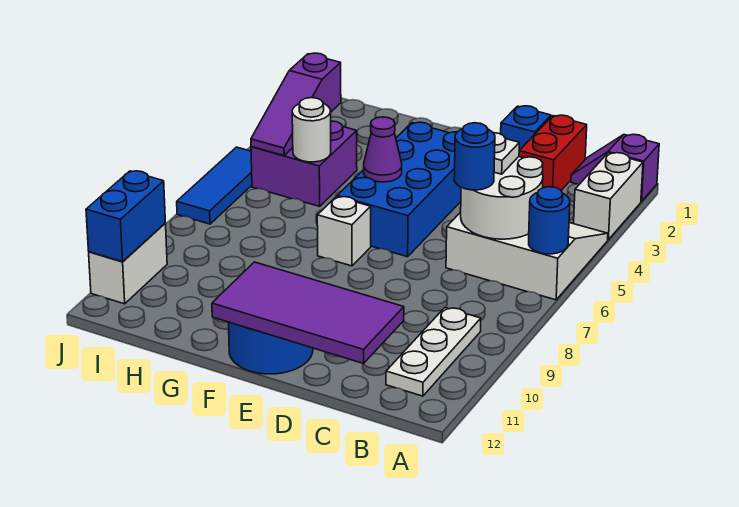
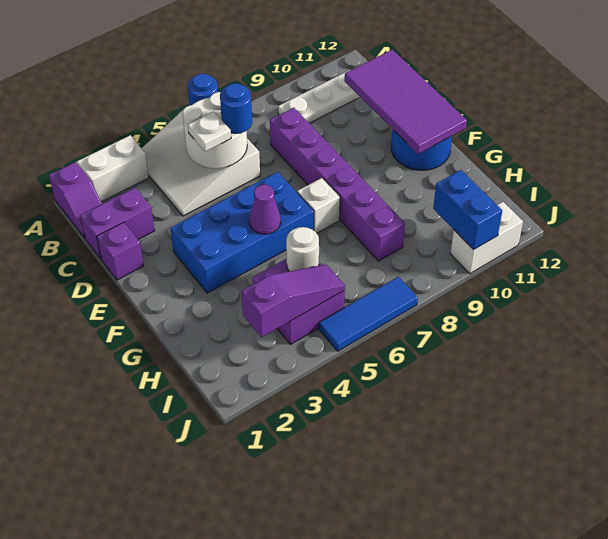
red brick C1:C2 level 1 -> purple brick C1:C2 level 1
none -> purple brick C8:H8 level 1
blue brick D1 level 1 -> purple brick D1 level 1
blue brick J10:J11 level 2 -> blue brick I10:J10 level 2

